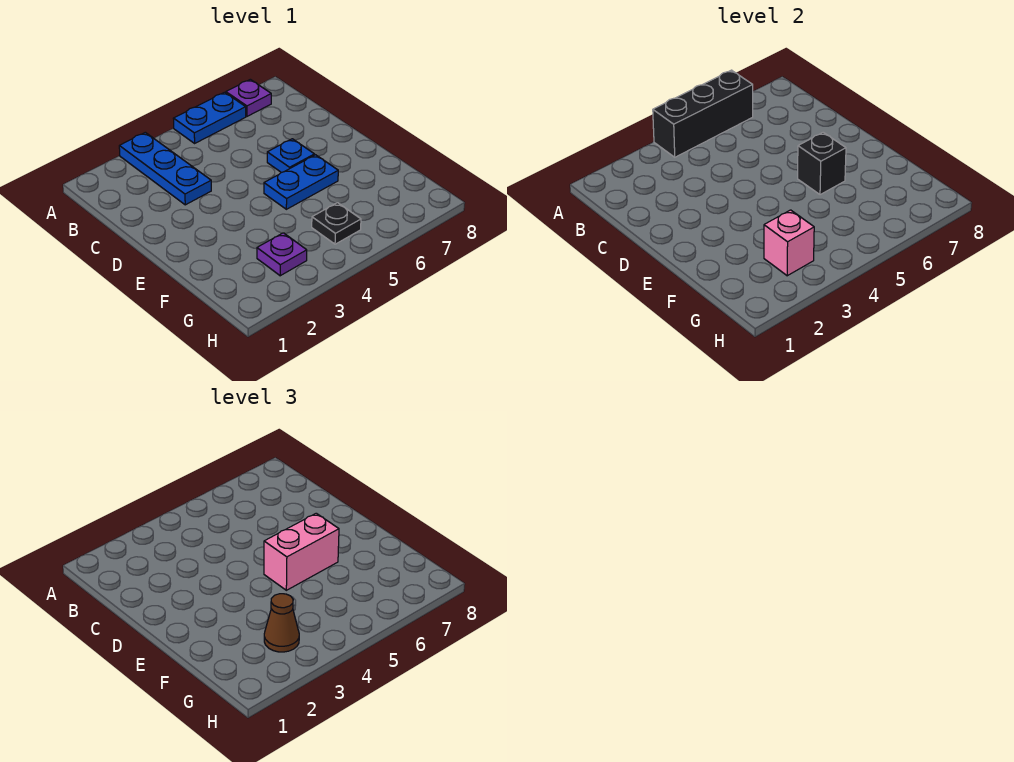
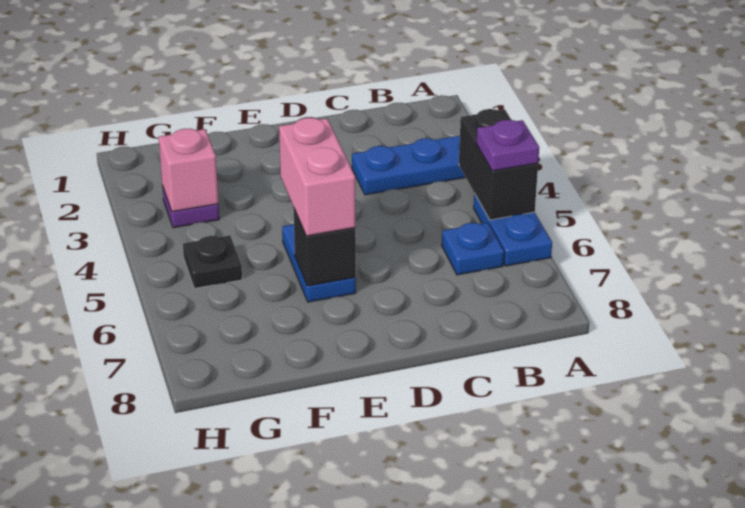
black brick A4:A6 level 2 -> black brick A4:A5 level 2
purple plate A7 level 1 -> purple plate A5 level 3
blue plate D6 level 1 -> blue plate B6 level 1
brown cone G3 level 3 -> none

